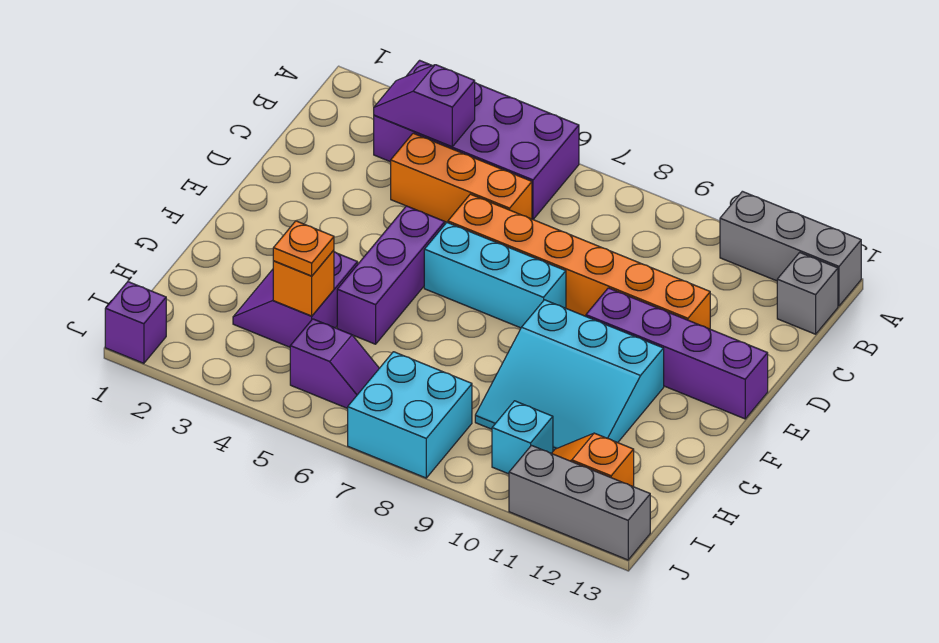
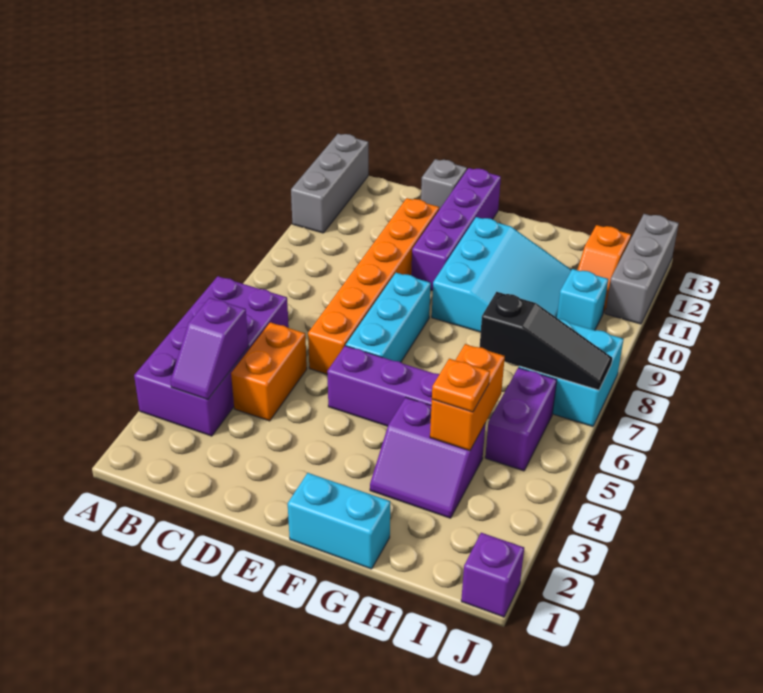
grey brick B13 level 1 -> grey brick D13 level 1
orange brick C4:C6 level 1 -> orange brick C4:C5 level 1
none -> cyan brick F1:G1 level 1
orange brick H4 level 2 -> orange brick H4:H5 level 2
none -> black slope H7:J7 level 2 top H
purple slope I5:I6 level 1 top 5 -> purple brick I5:I6 level 1

